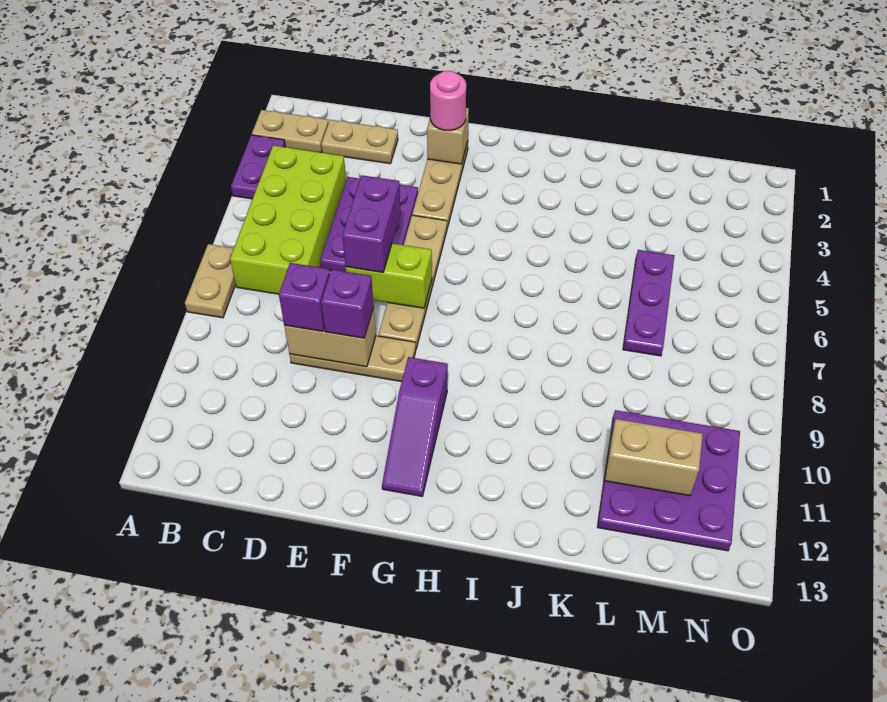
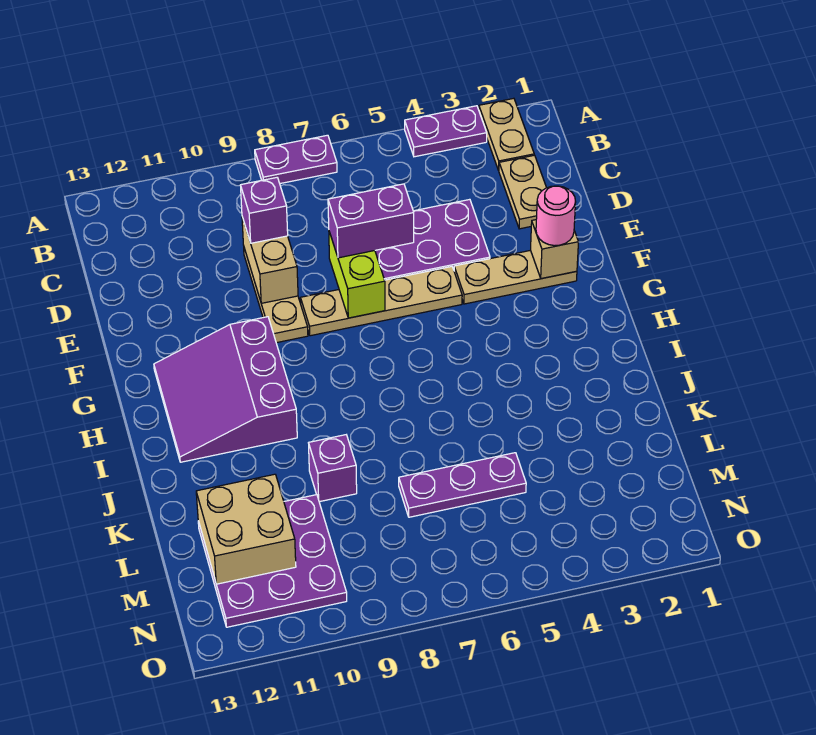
tan plate A7:A8 level 1 -> purple plate A7:A8 level 1
lime brick B4:C7 level 1 -> none
purple brick E9 level 3 -> purple brick K9 level 1
purple slope G10:G12 level 1 top 10 -> purple slope G10:I12 level 1 top 10
tan brick L11:M11 level 2 -> tan brick L11:M12 level 2

